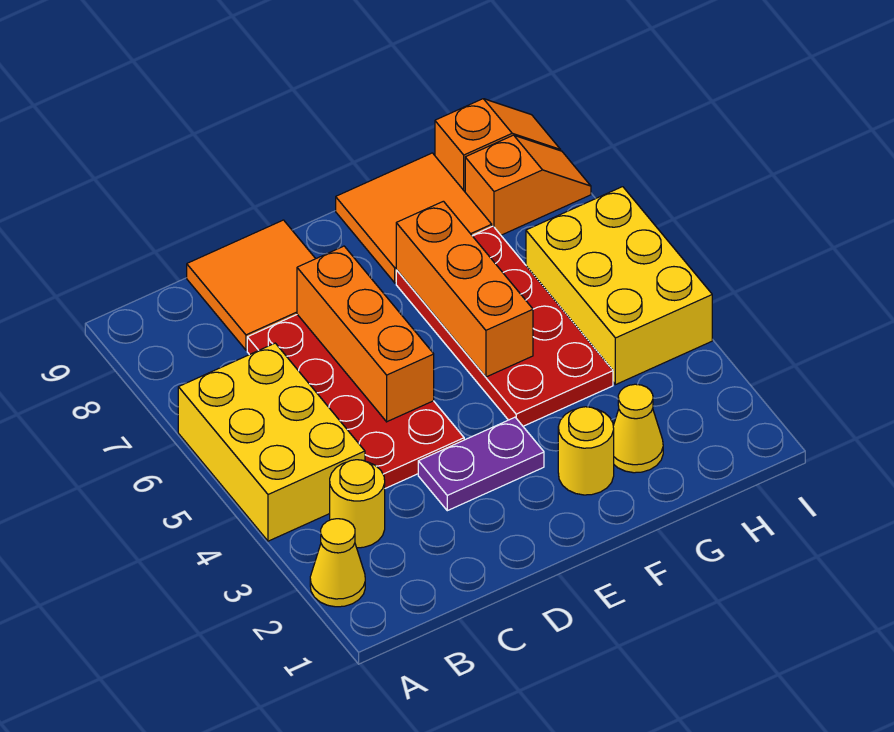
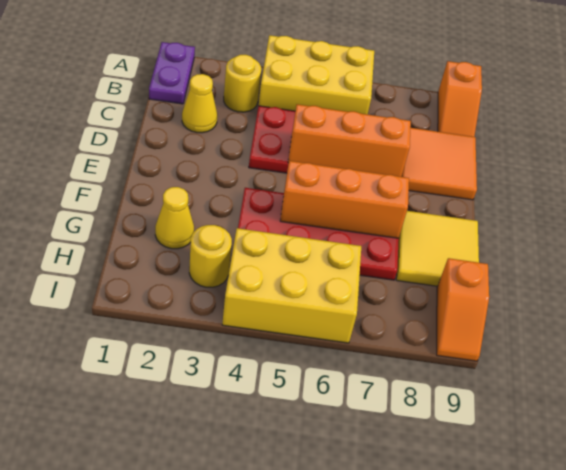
yellow cone A2 level 1 -> yellow cone C2 level 1
purple plate D3:E3 level 1 -> purple plate A1:B1 level 1
yellow round brick F2 level 1 -> yellow round brick H3 level 1
orange tile F8:G9 level 1 -> yellow tile F8:G9 level 1
orange slope H8:I8 level 1 top H -> orange slope A9:B9 level 1 top A

